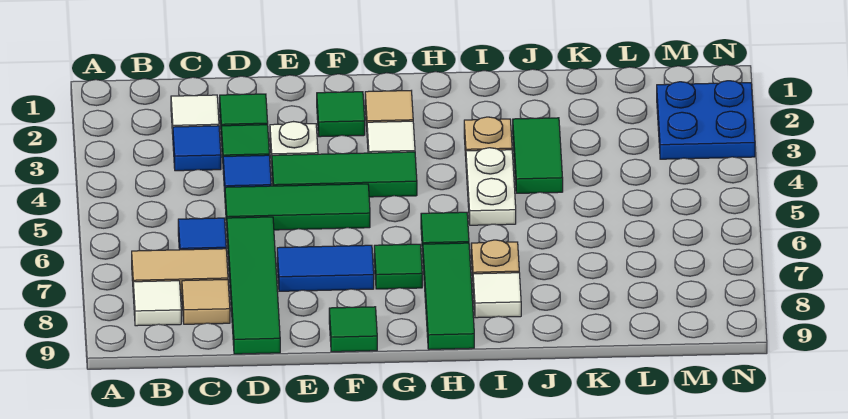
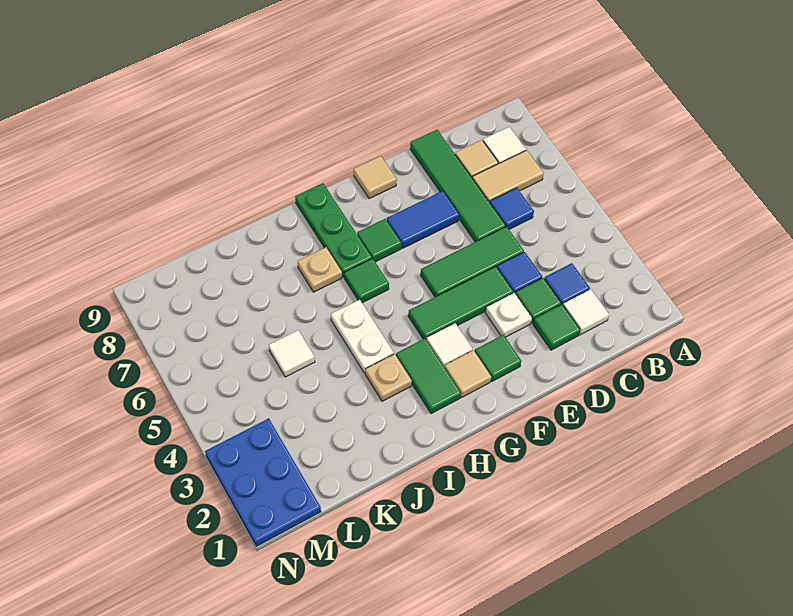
green tile F9 level 1 -> tan tile F9 level 1
green tile H7:H9 level 1 -> green plate H7:H9 level 1
white tile I8 level 1 -> white tile K5 level 1
green tile J3:J4 level 1 -> green tile H2:H3 level 1
blue plate M2:N3 level 1 -> blue plate M1:N3 level 1

